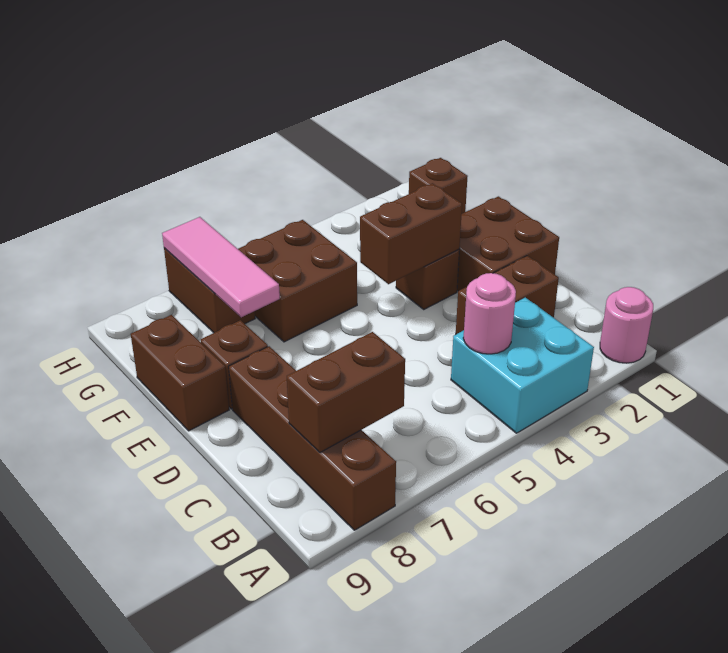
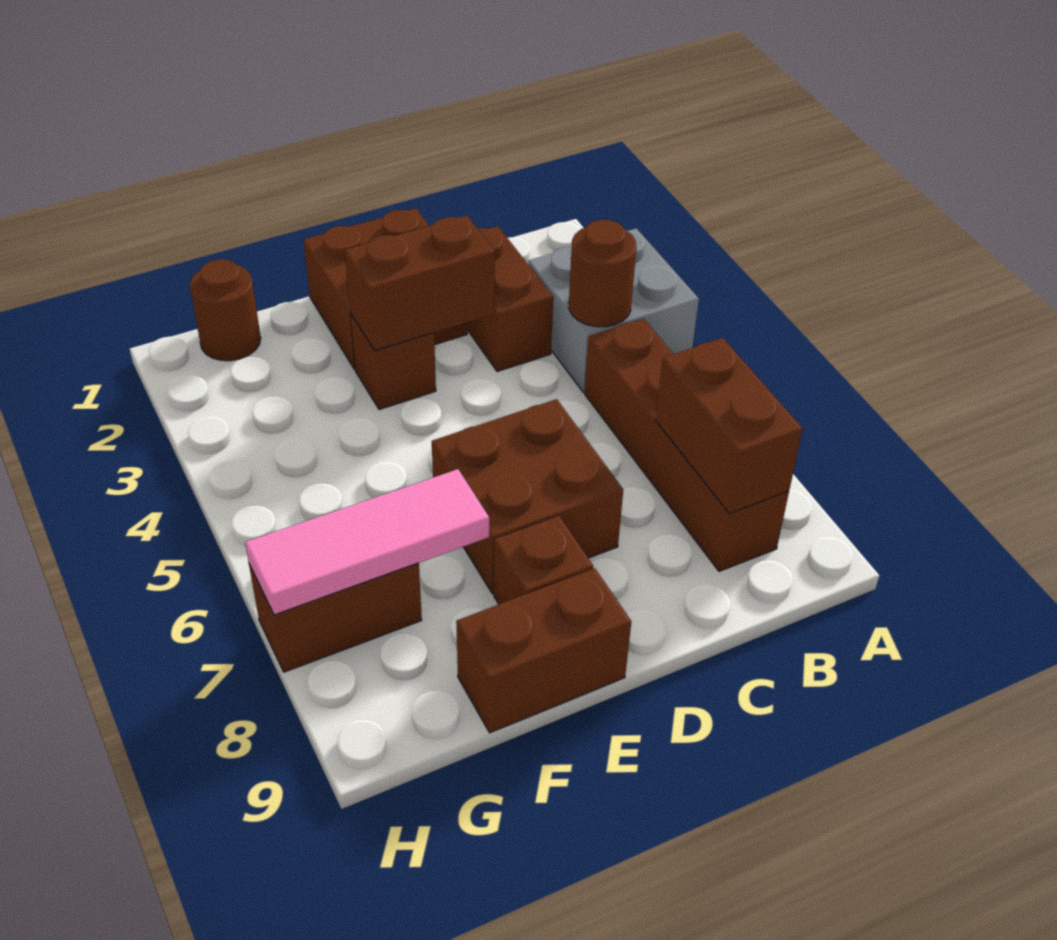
pink round brick A1 level 1 -> none
cyan brick A3:B4 level 1 -> grey brick A3:B4 level 1
brown brick A8:D8 level 1 -> brown brick B5:B8 level 1
pink round brick B4 level 2 -> brown round brick B4 level 2
brown brick E3:E4 level 2 -> brown brick D3:E3 level 2
brown brick F5:G6 level 1 -> brown brick D6:E7 level 1
brown brick G1 level 1 -> brown round brick G1 level 1

